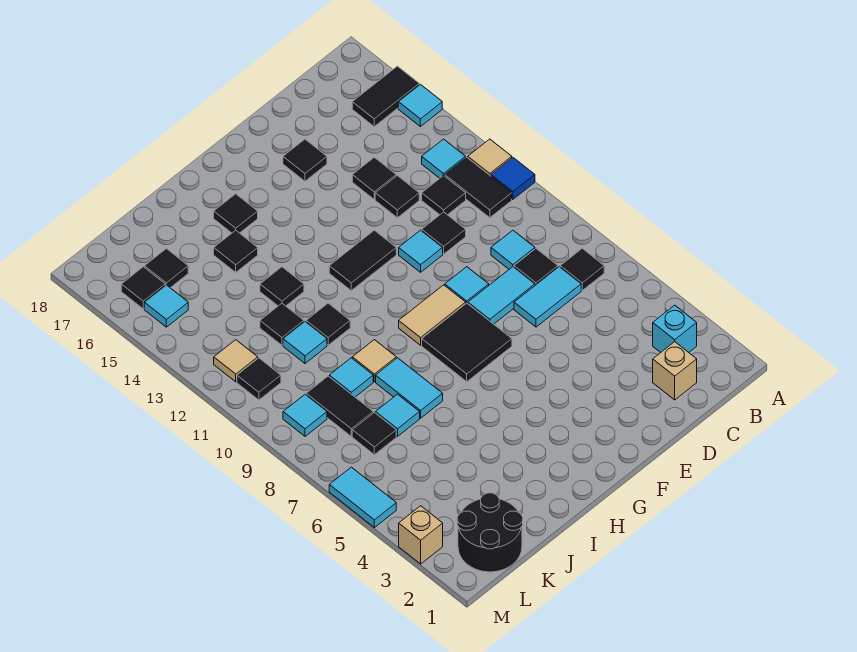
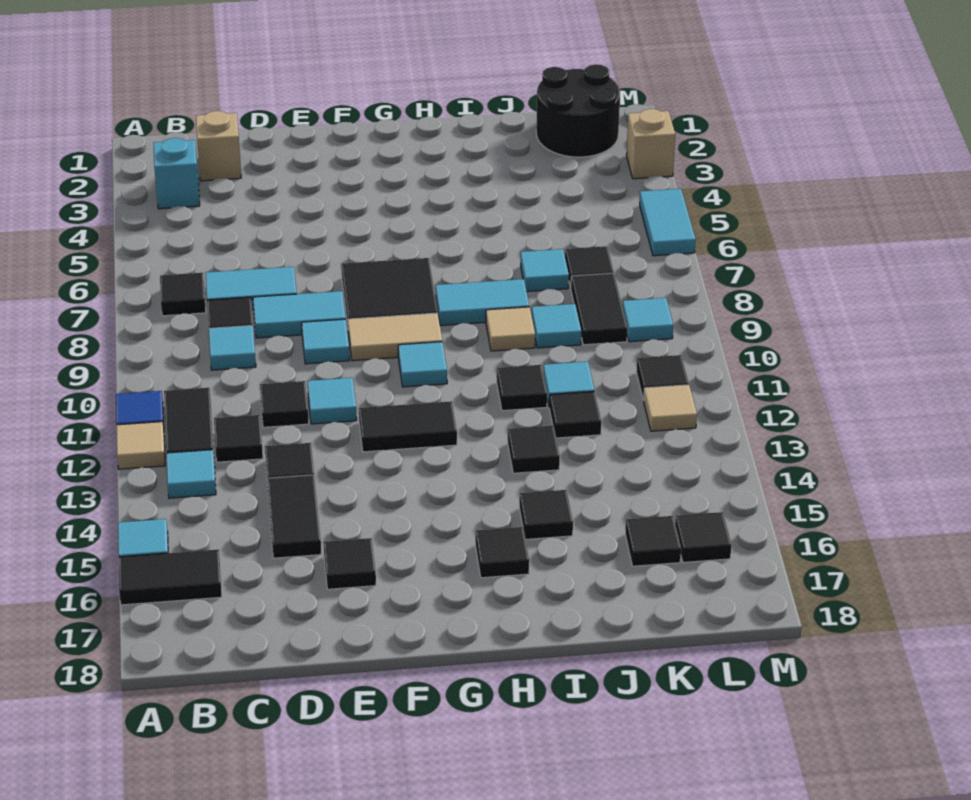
black tile D14 level 1 -> black tile D14:D15 level 1
cyan tile I7:I8 level 1 -> cyan tile H8:I8 level 1
cyan tile L15 level 1 -> cyan tile G10 level 1

